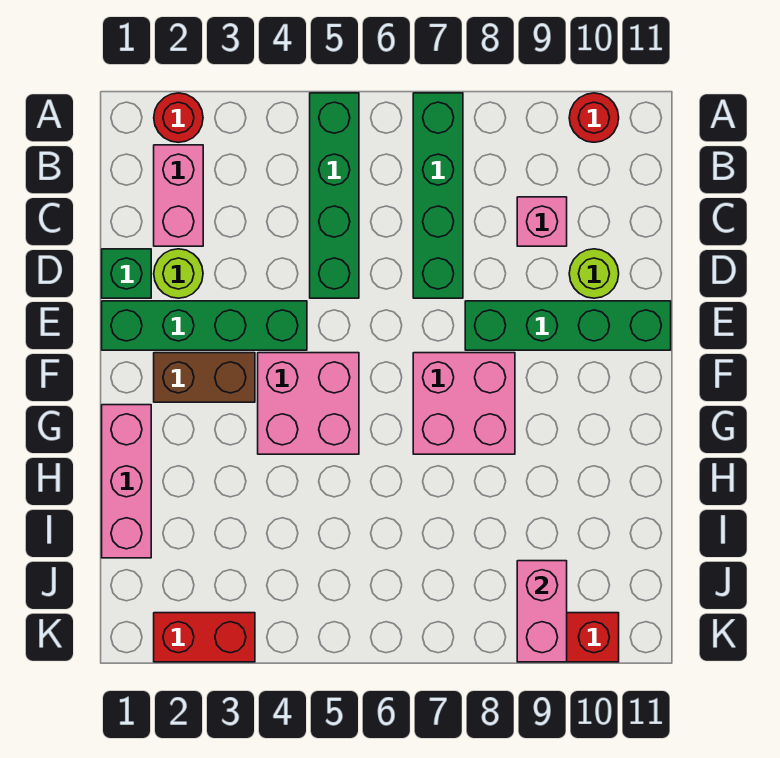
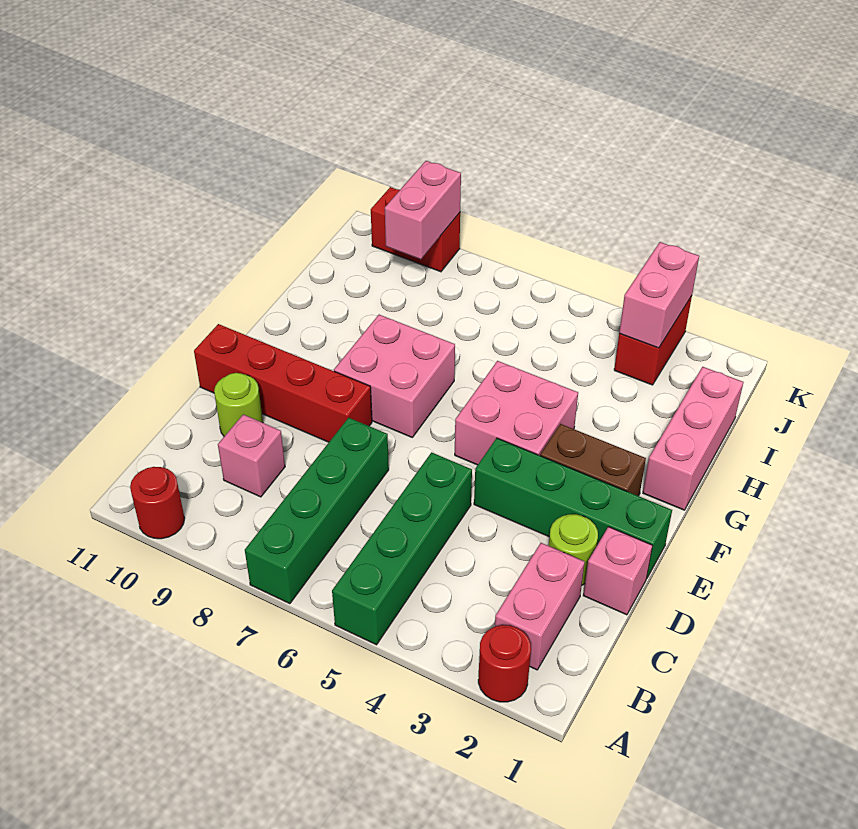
green brick D1 level 1 -> pink brick D1 level 1
green brick E8:E11 level 1 -> red brick E8:E11 level 1
none -> pink brick J3:K3 level 2
red brick K2:K3 level 1 -> red brick J3:K3 level 1

